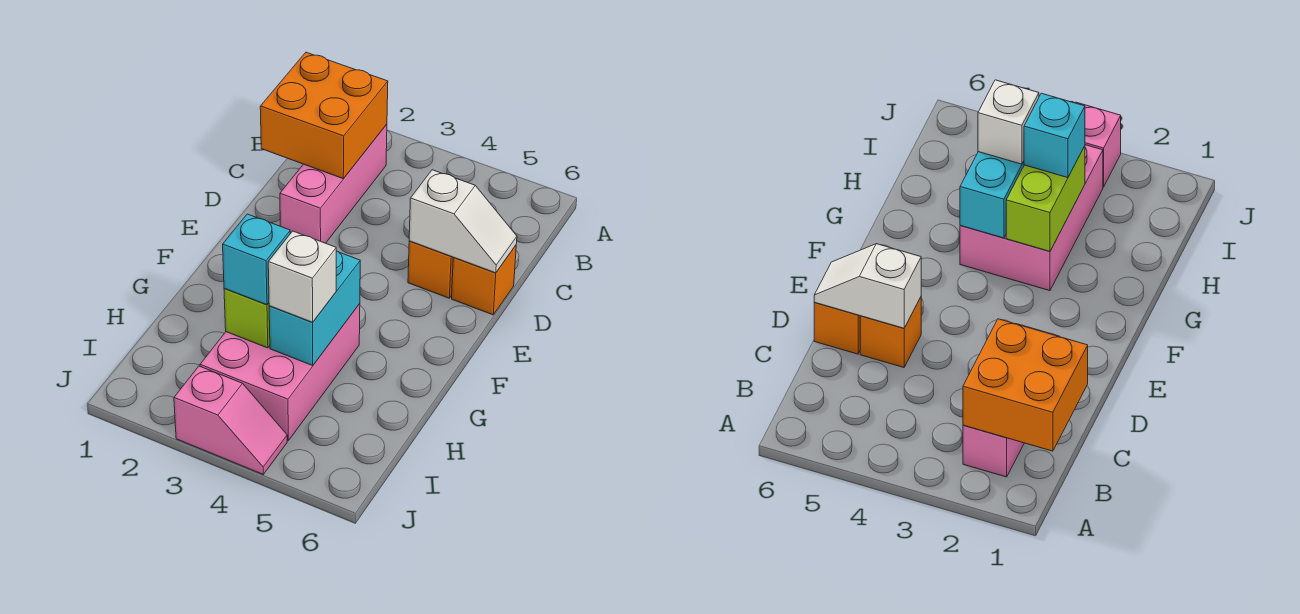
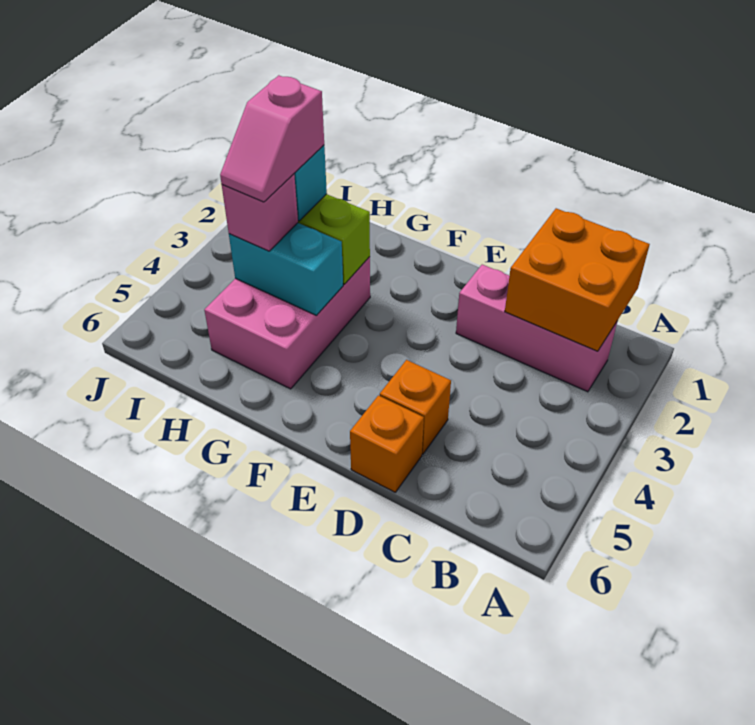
white slope D5:D6 level 2 top 5 -> none
pink brick G3:I4 level 1 -> pink brick G3:H5 level 1
white brick H4 level 3 -> pink brick H4 level 3
pink slope J3:J4 level 1 top 3 -> pink slope H3:H4 level 4 top 3

